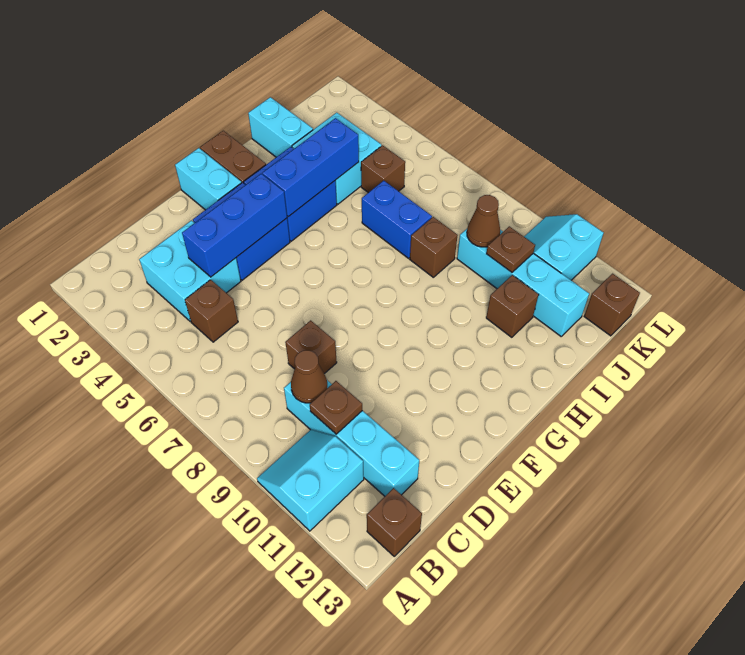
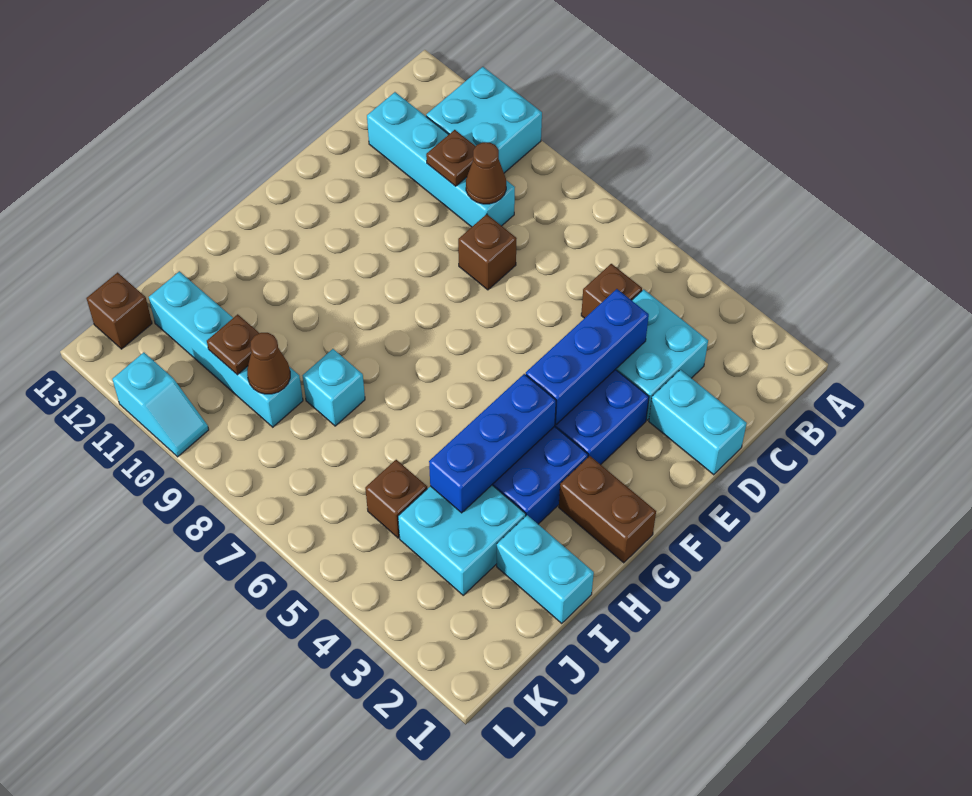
cyan slope A10:B11 level 1 top 11 -> cyan brick A10:B11 level 1
brown brick B13 level 1 -> none
cyan brick F1:F2 level 1 -> cyan brick D1:D2 level 1
blue brick I6:I7 level 1 -> none
brown brick I8 level 1 -> cyan brick I8 level 1
brown brick I11 level 1 -> none
cyan slope K10:L11 level 1 top 11 -> cyan slope L10:L11 level 1 top 11

